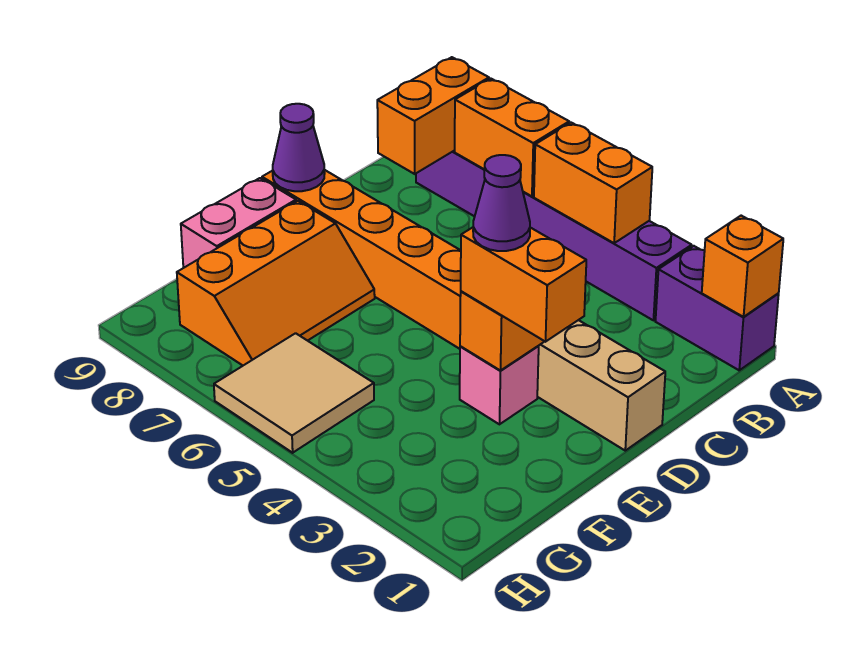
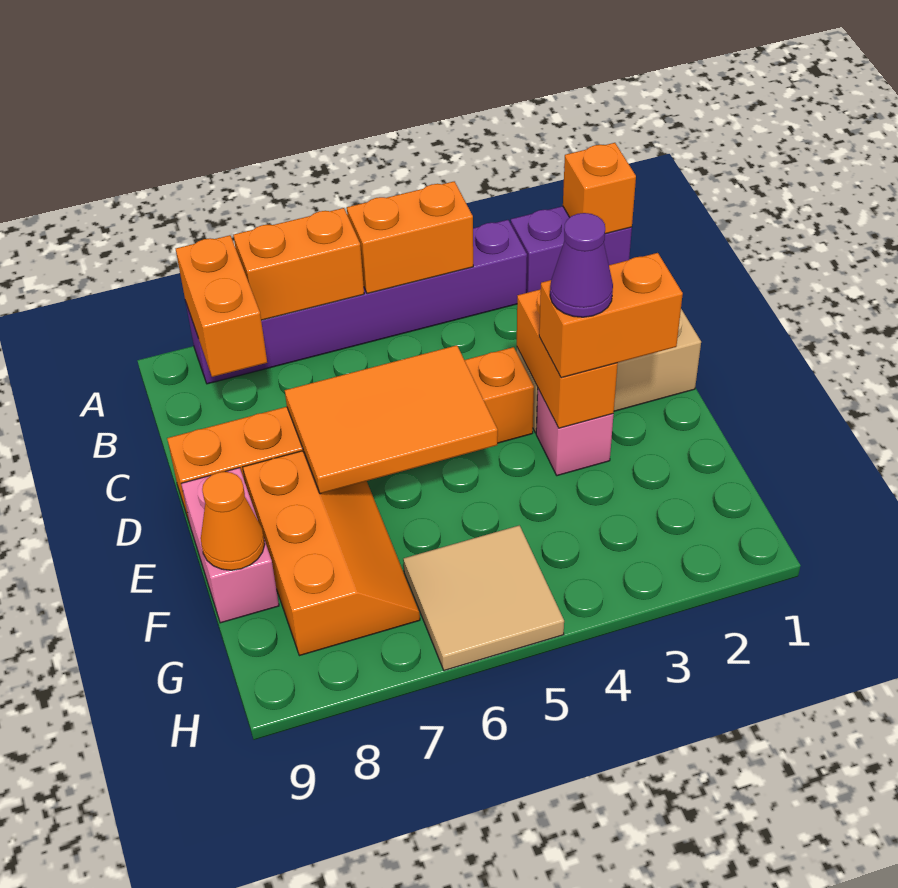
none -> orange tile D5:E7 level 2
purple cone D9 level 2 -> none
none -> orange cone F9 level 2

